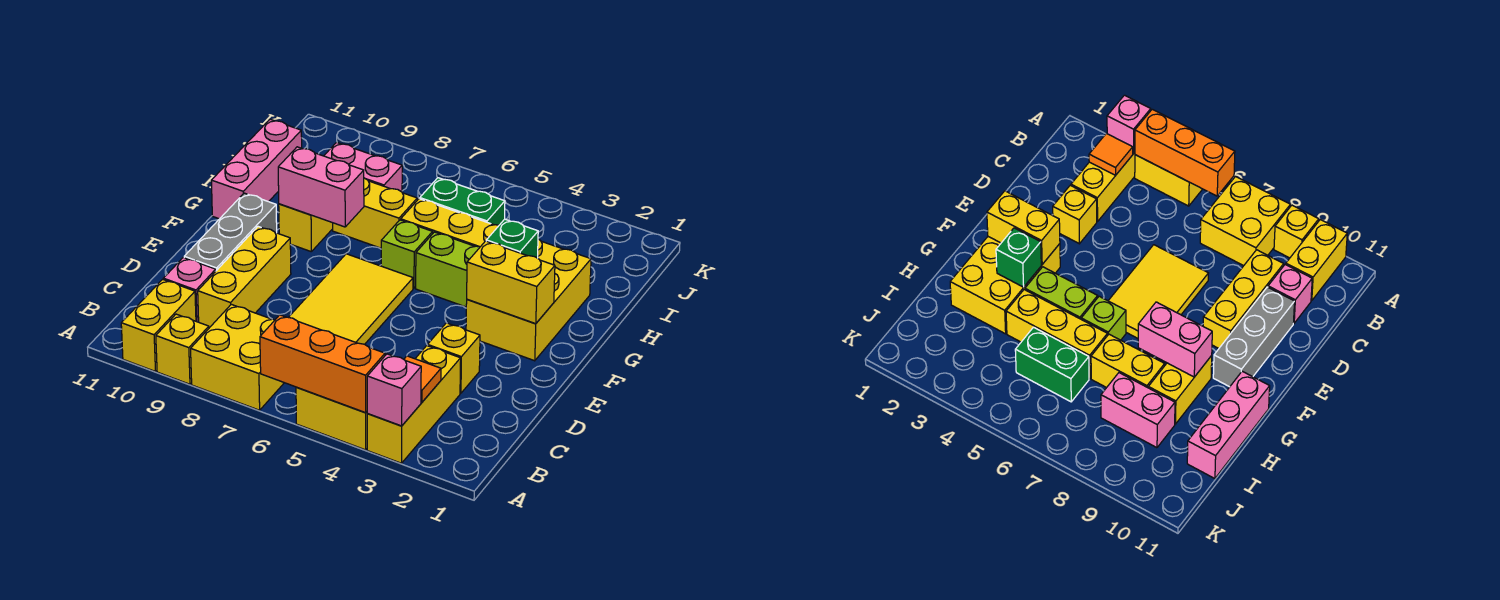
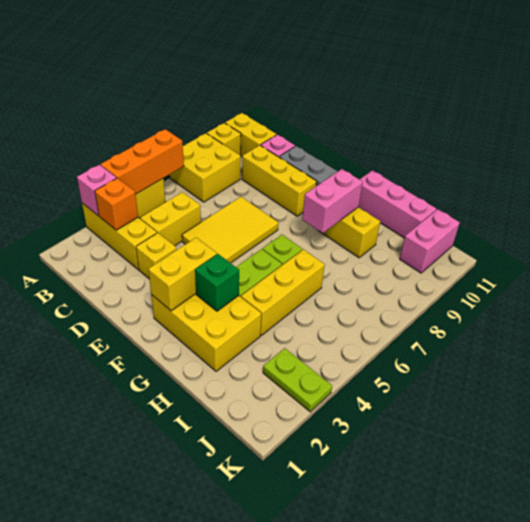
orange tile B3 level 2 -> orange brick B3 level 2
yellow tile D6:F7 level 1 -> yellow tile D5:E7 level 1
yellow brick H7:H8 level 1 -> yellow brick C4:C5 level 1
green brick I5:I6 level 1 -> none
pink brick I8:I9 level 1 -> pink brick J10:J11 level 1
none -> lime plate J3:K3 level 1

